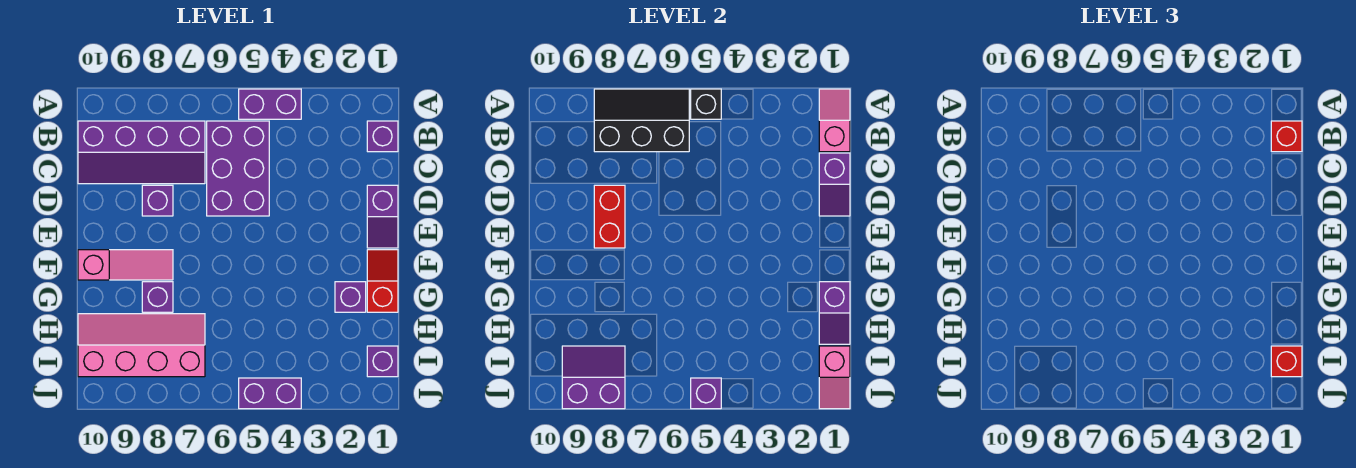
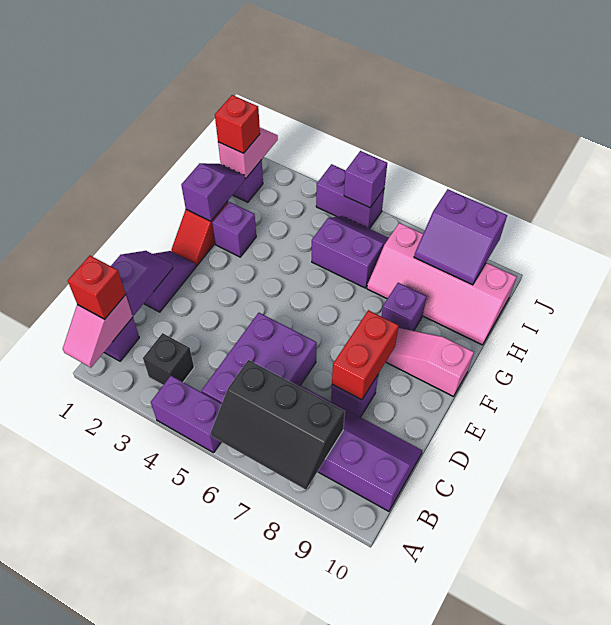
black brick A5 level 2 -> black brick B3 level 1
none -> purple slope H5:I6 level 1 top H

